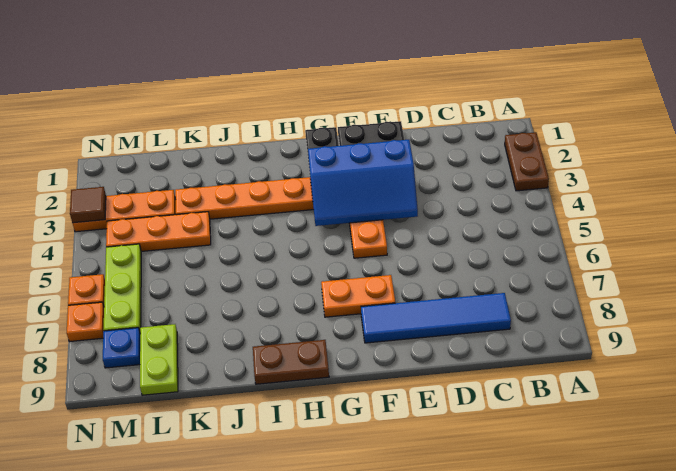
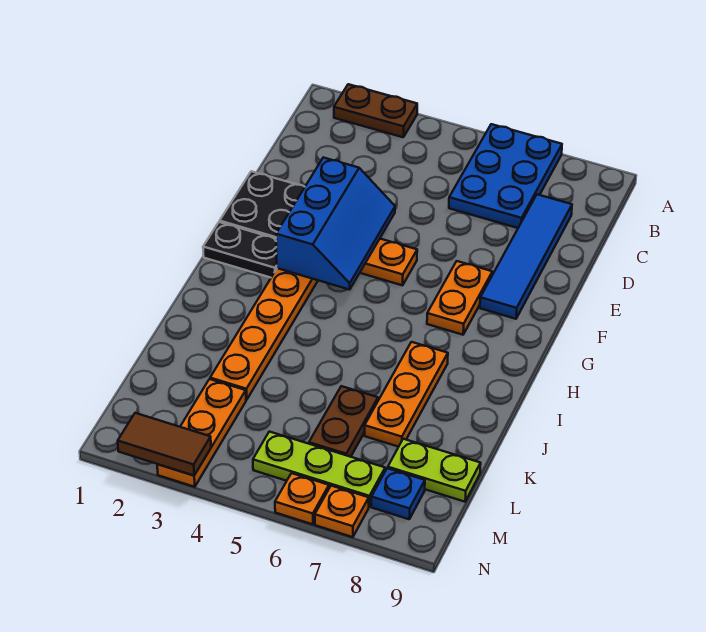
none -> blue plate A6:C7 level 1
brown plate H9:I9 level 1 -> brown plate K6:L6 level 1
orange plate K4:M4 level 1 -> orange plate I7:K7 level 1
brown tile N3 level 2 -> brown tile N2:N3 level 2

